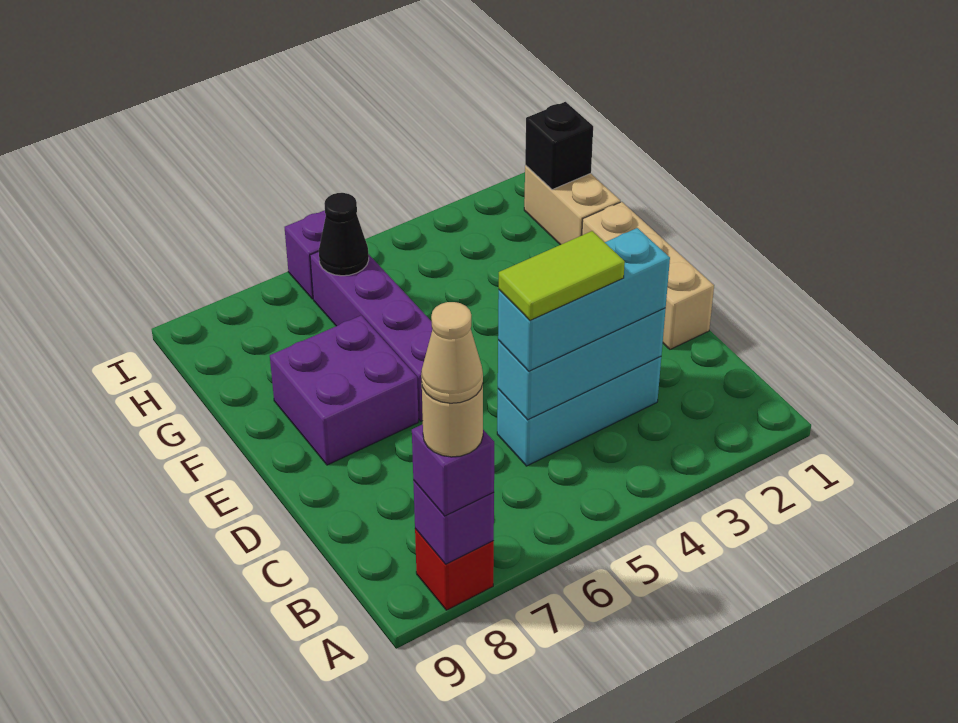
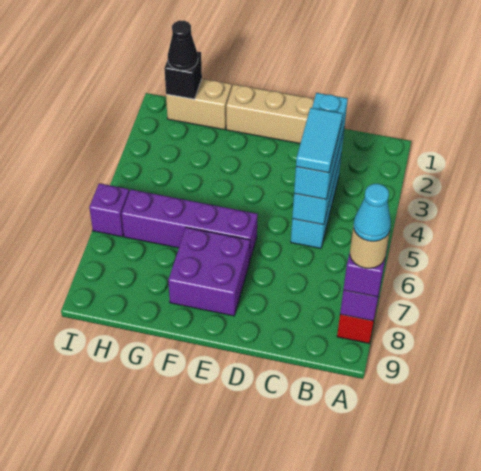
tan cone A8 level 5 -> cyan cone A8 level 5
lime tile C4:C5 level 4 -> cyan tile C4:C5 level 4
black cone H6 level 2 -> black cone H1 level 3

